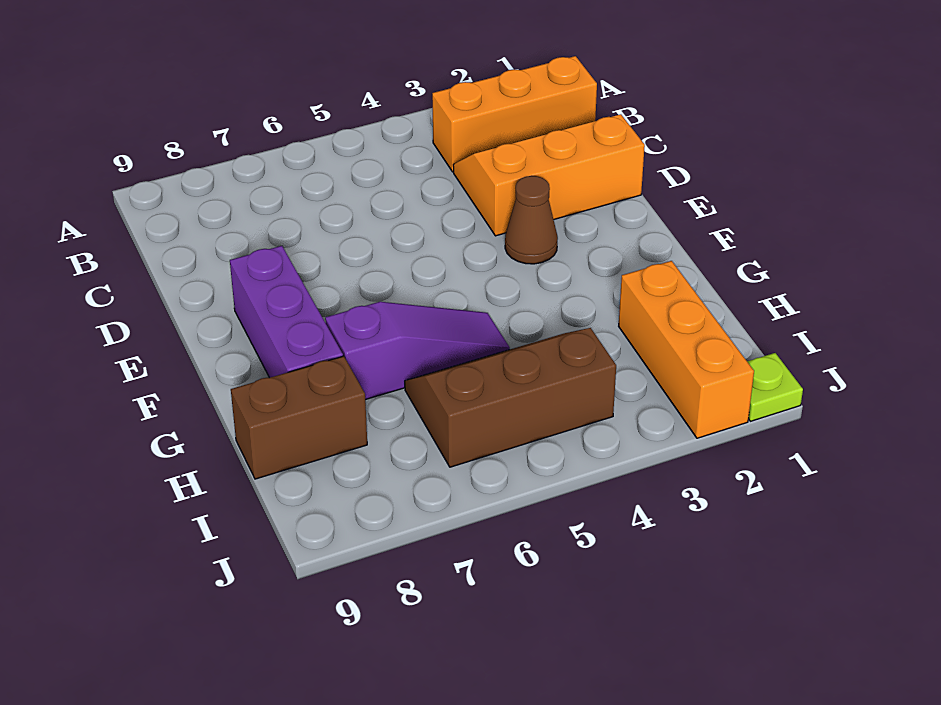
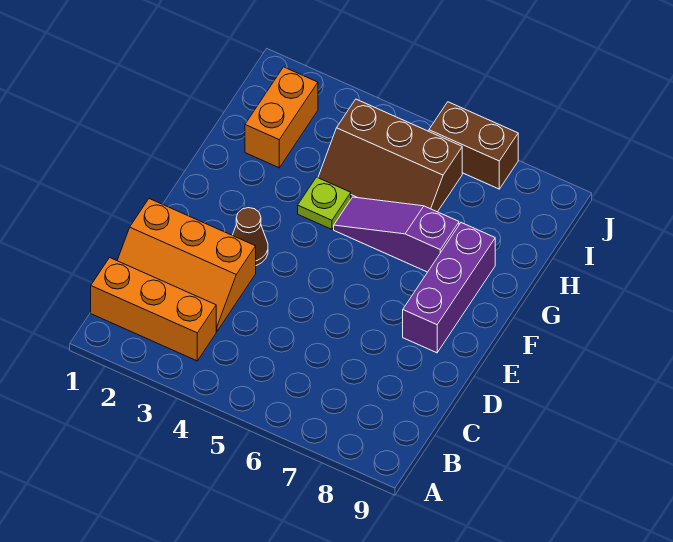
orange brick H2:J2 level 1 -> orange brick H2:I2 level 1
brown brick H8:H9 level 1 -> brown brick J6:J7 level 1
lime plate J1 level 1 -> lime plate G4 level 1

